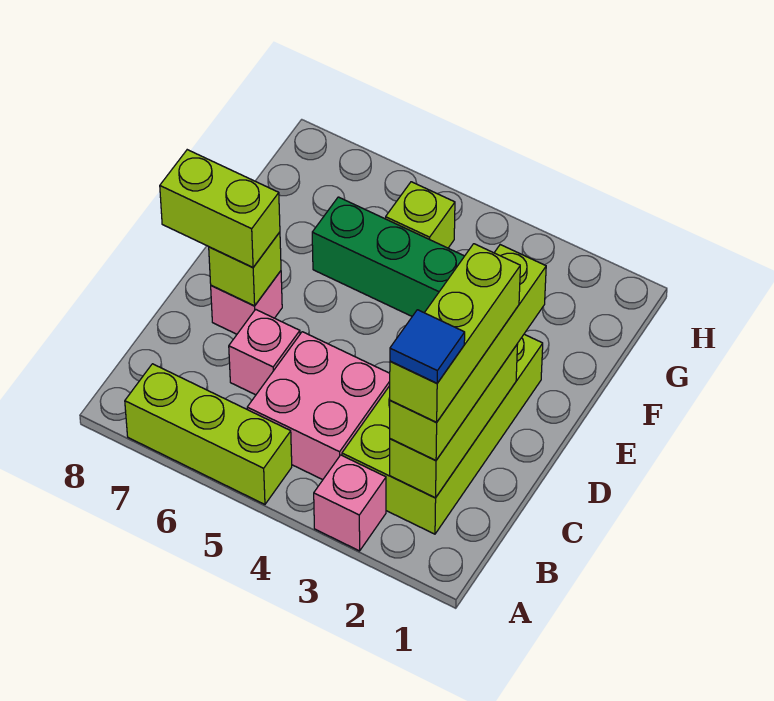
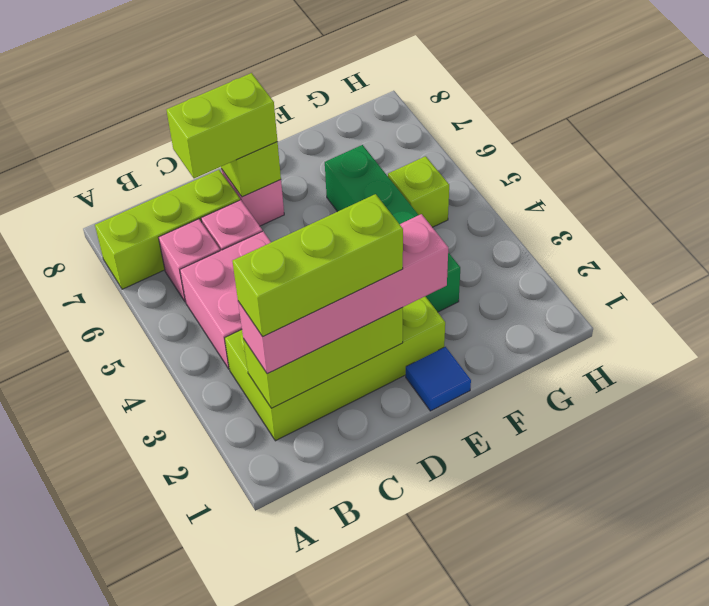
pink brick A3 level 1 -> pink brick B6 level 1
lime brick A5:A7 level 1 -> lime brick A7:C7 level 1
lime brick B2:E2 level 3 -> pink brick B2:E2 level 3
blue tile B2 level 5 -> blue tile E1 level 1
lime brick D7:D8 level 3 -> lime brick C7:D7 level 3

